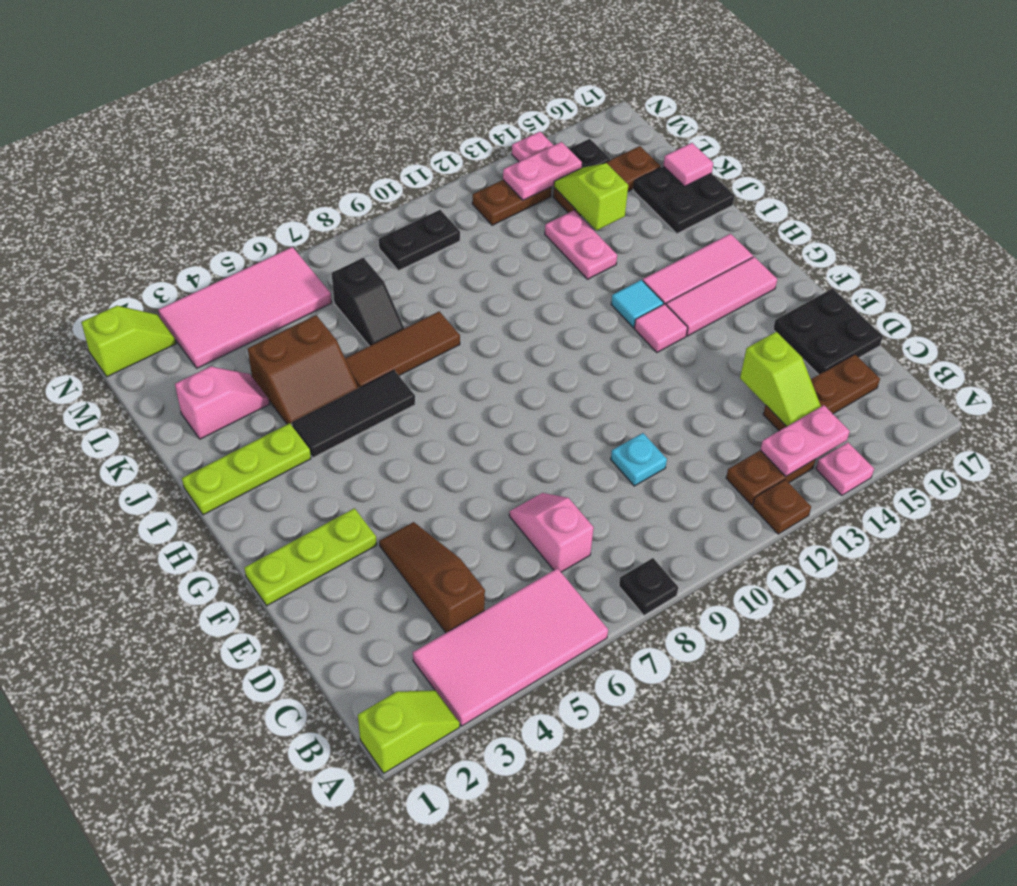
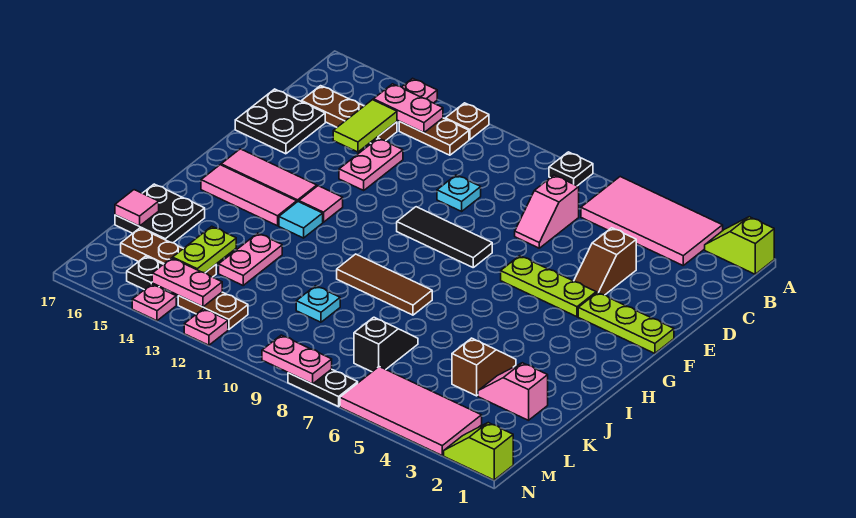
brown slope C4:E4 level 1 top C -> brown slope D4:E4 level 1 top D
lime slope C14:D14 level 2 top D -> lime tile C14:D14 level 2
none -> pink plate D13:E13 level 1
lime plate I1:I3 level 1 -> lime plate F4:F6 level 1
black tile I4:I6 level 1 -> black tile F8:F10 level 1
brown slope J4:K5 level 1 top K -> brown slope J4:K4 level 1 top K
brown tile J6:J8 level 1 -> brown tile I8:I10 level 1
none -> cyan plate K10 level 1
lime slope K14:L14 level 2 top K -> lime plate K14:L14 level 2
black plate M9:M10 level 1 -> black plate N7:N8 level 1
none -> pink plate N8:N9 level 2
none -> pink plate N12 level 1

